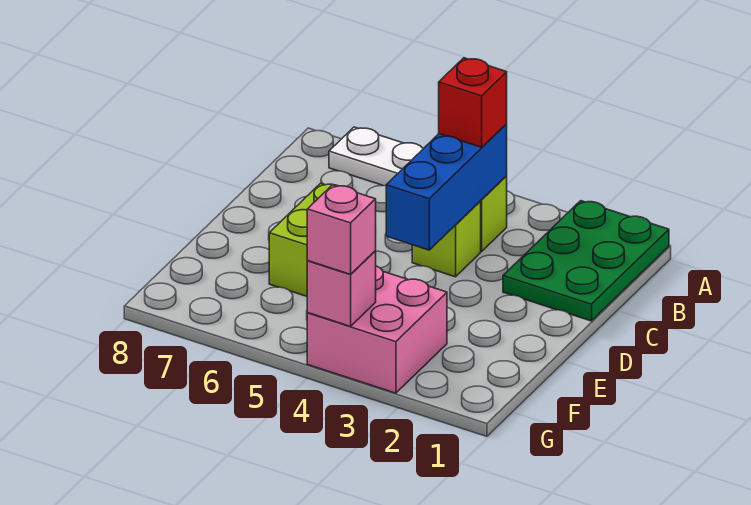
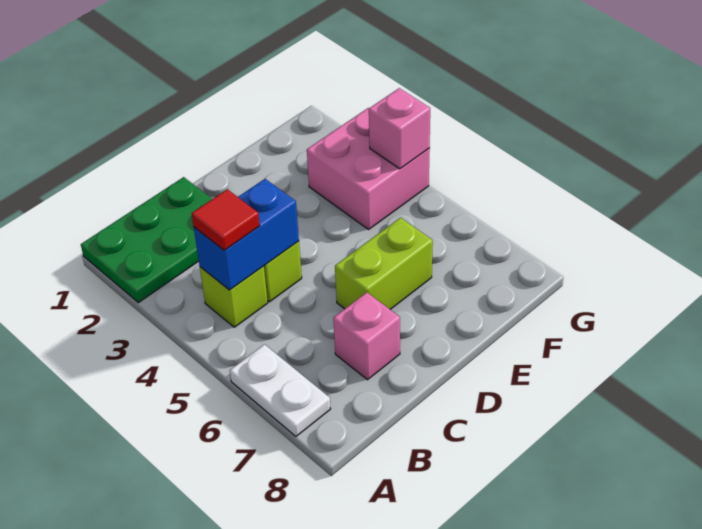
blue brick B4:D4 level 2 -> blue brick B4:C4 level 2
red brick B4 level 3 -> red tile B4 level 3
pink brick G4 level 3 -> pink brick C7 level 1

